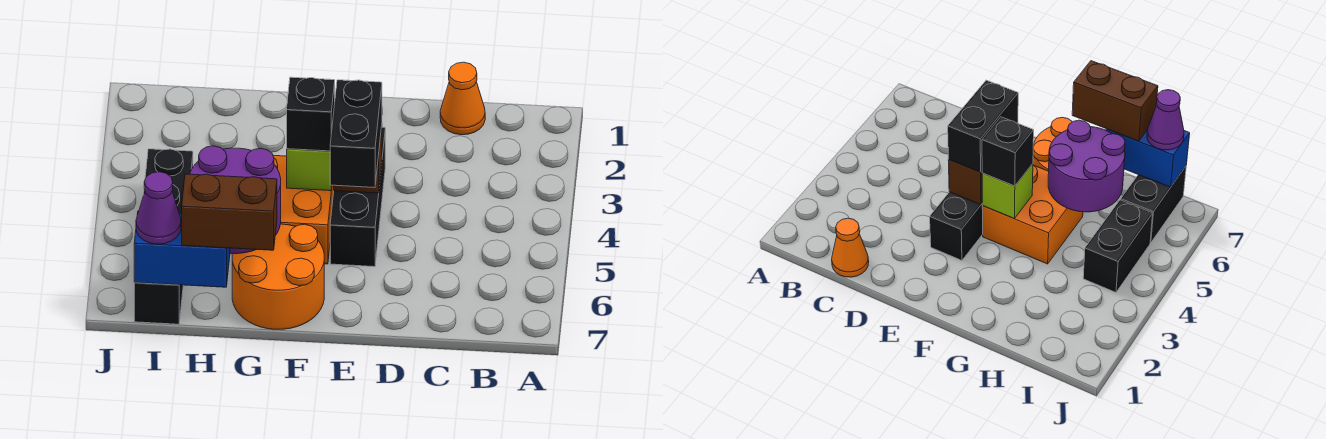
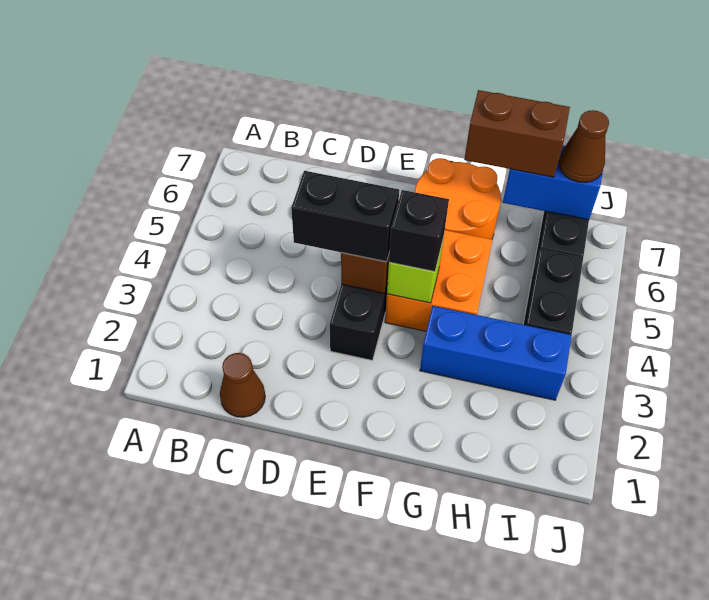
orange cone C1 level 1 -> brown cone C1 level 1
black brick E4:E5 level 3 -> black brick D4:E4 level 3
none -> blue brick G3:I3 level 1
purple round brick G5:H6 level 2 -> none
purple cone I7 level 3 -> brown cone I7 level 3

